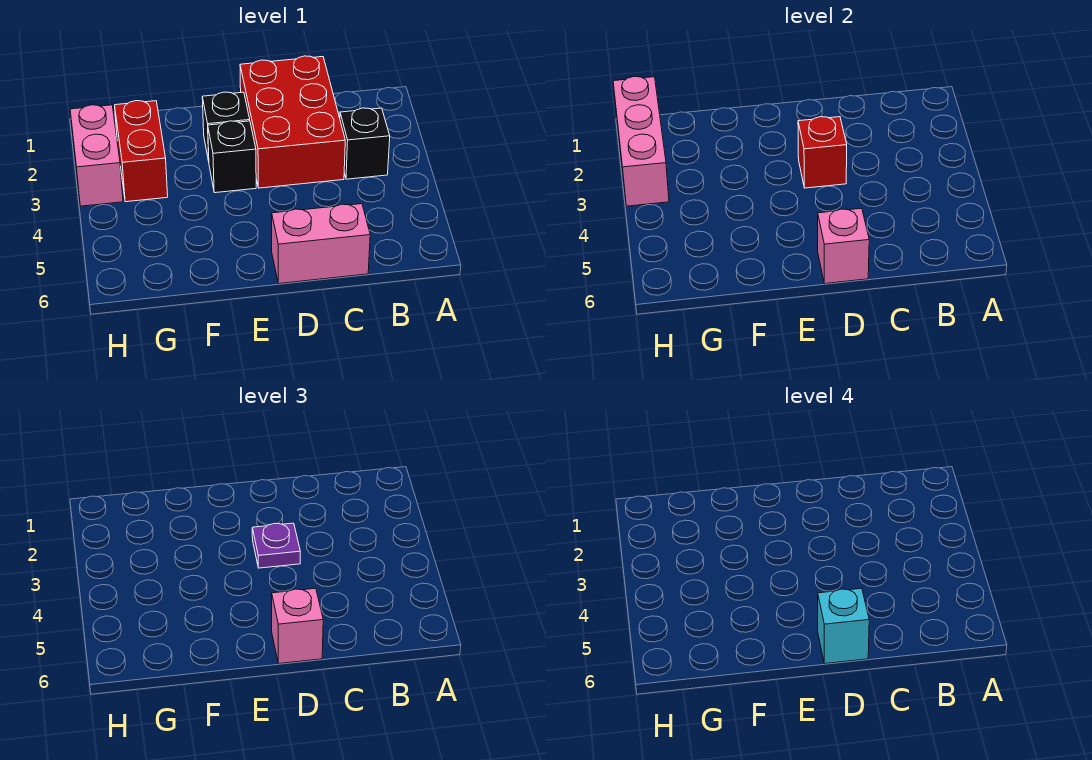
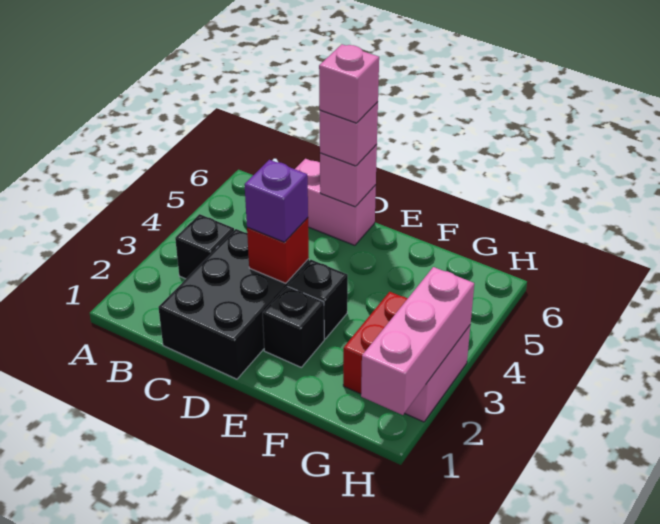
red brick C1:D3 level 1 -> black brick C1:D3 level 1
purple plate D3 level 3 -> purple brick D3 level 3
cyan brick D6 level 4 -> pink brick D6 level 4

